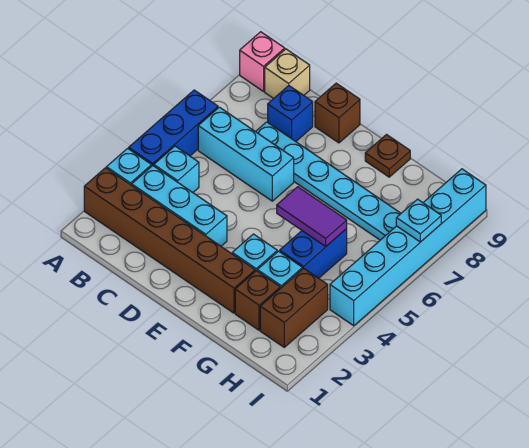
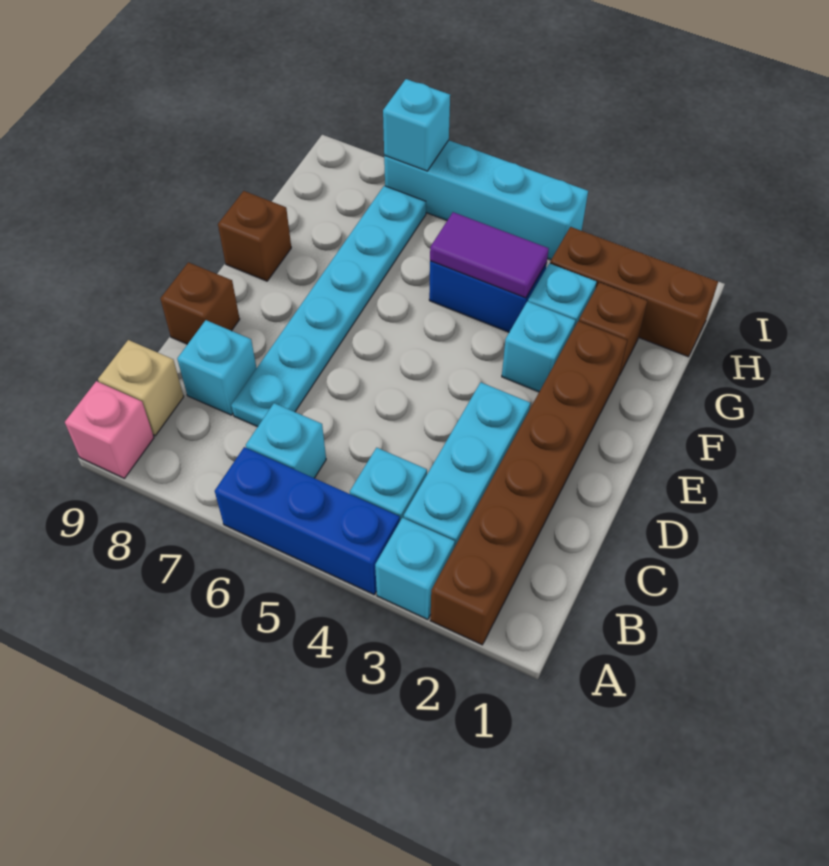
cyan brick B6:D6 level 1 -> cyan brick B6 level 1
blue brick C8 level 1 -> cyan brick C8 level 1
purple tile F5:G5 level 2 -> purple tile G4:G5 level 2
brown plate F9 level 1 -> brown brick F9 level 1
brown brick H2:H3 level 1 -> brown brick H1:H3 level 1
cyan brick I4:I9 level 1 -> cyan brick I4:I7 level 1
cyan plate I7 level 2 -> cyan brick I7 level 2

